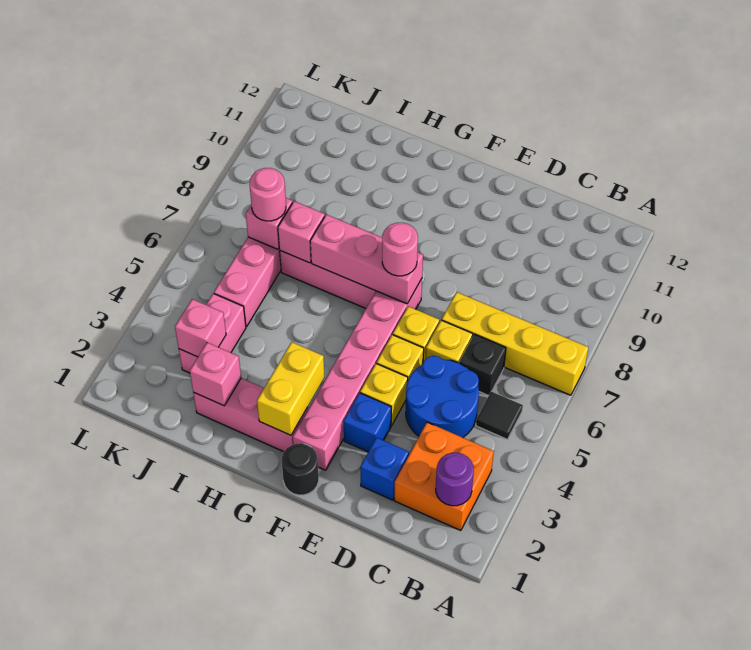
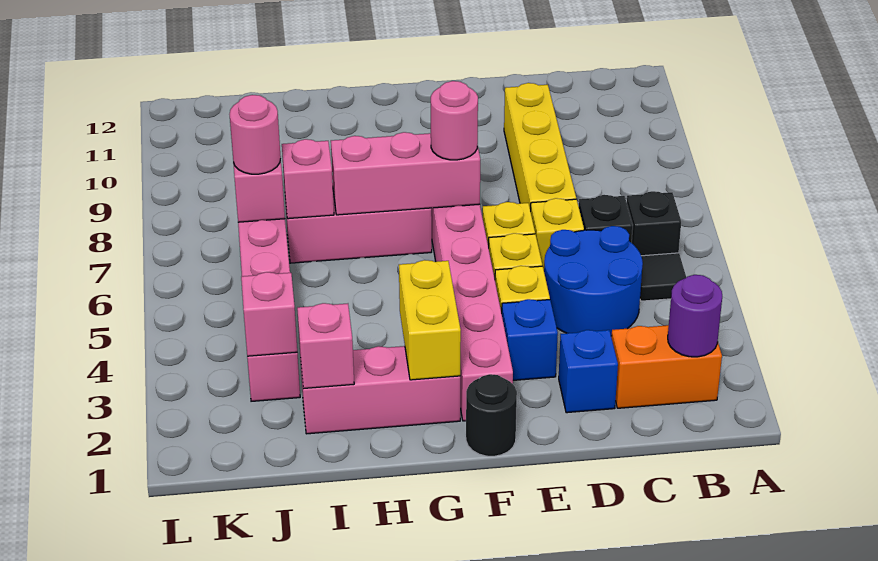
yellow brick A7:D7 level 1 -> yellow brick D7:D10 level 1
orange brick B2:C3 level 1 -> orange brick B2:C2 level 1
none -> black brick B6 level 1

